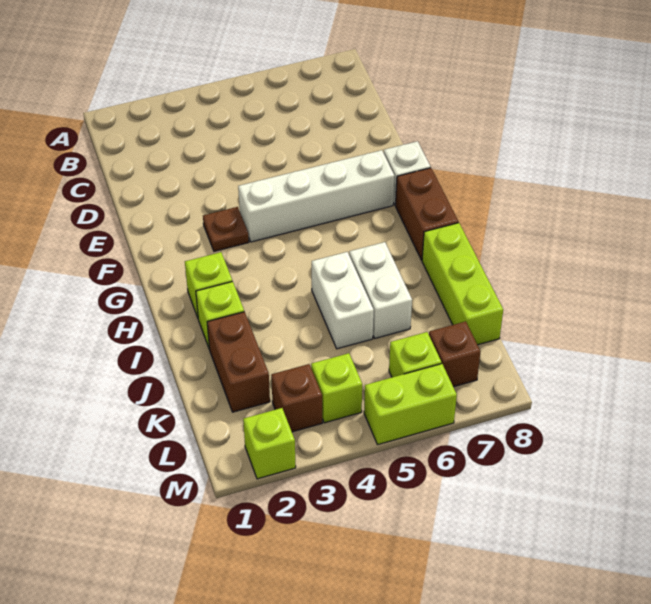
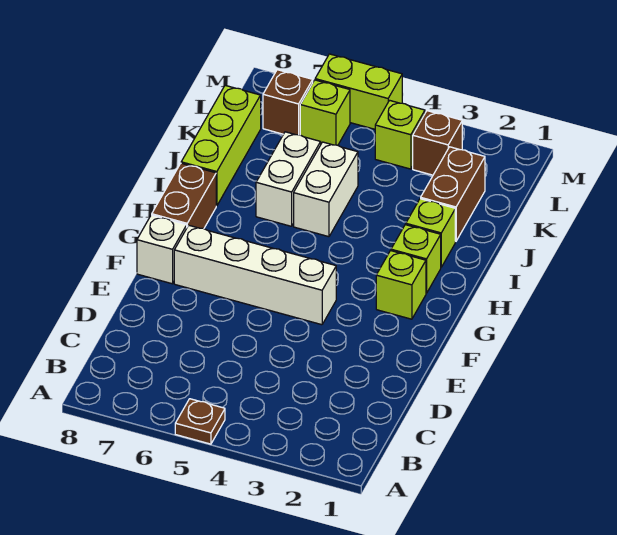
brown plate F3 level 1 -> brown plate A5 level 1
lime brick M2 level 1 -> lime brick G2 level 1

